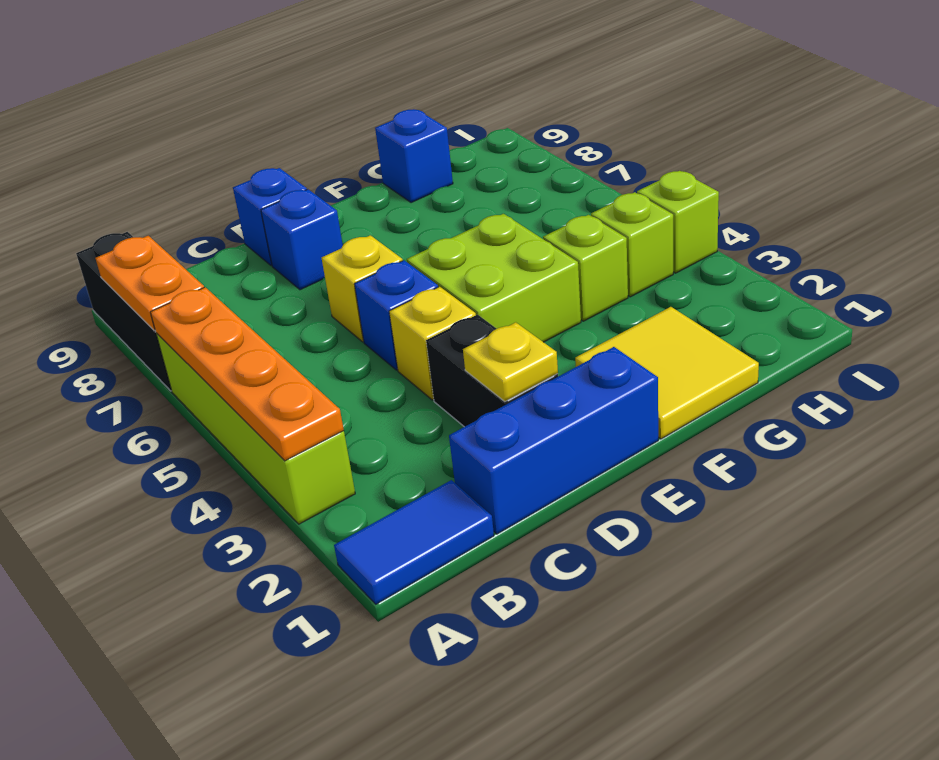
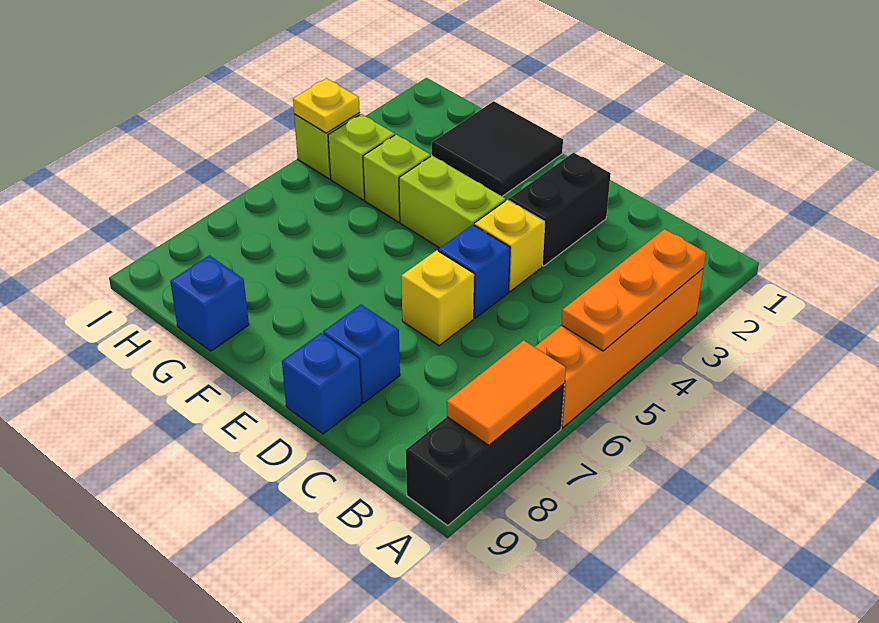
blue tile A1:B1 level 1 -> none
lime brick A3:A6 level 1 -> orange brick A3:A6 level 1
orange plate A3:A6 level 2 -> orange plate A3:A5 level 2
orange plate A7:A8 level 2 -> orange tile A7:A8 level 2
blue brick C1:E1 level 1 -> none
yellow plate D2 level 2 -> yellow plate I4 level 2
lime brick E4:F5 level 1 -> lime brick E4:F4 level 1
yellow tile F1:G2 level 1 -> black tile F1:G2 level 1

